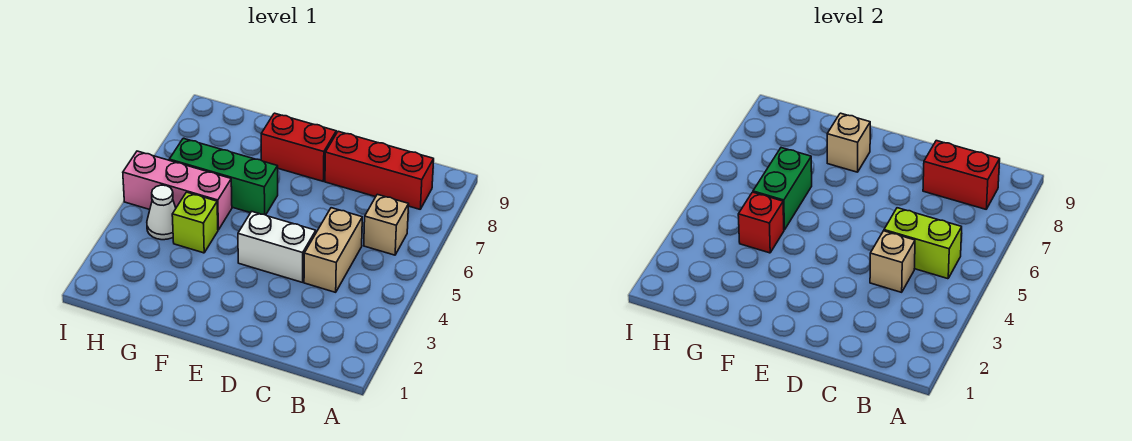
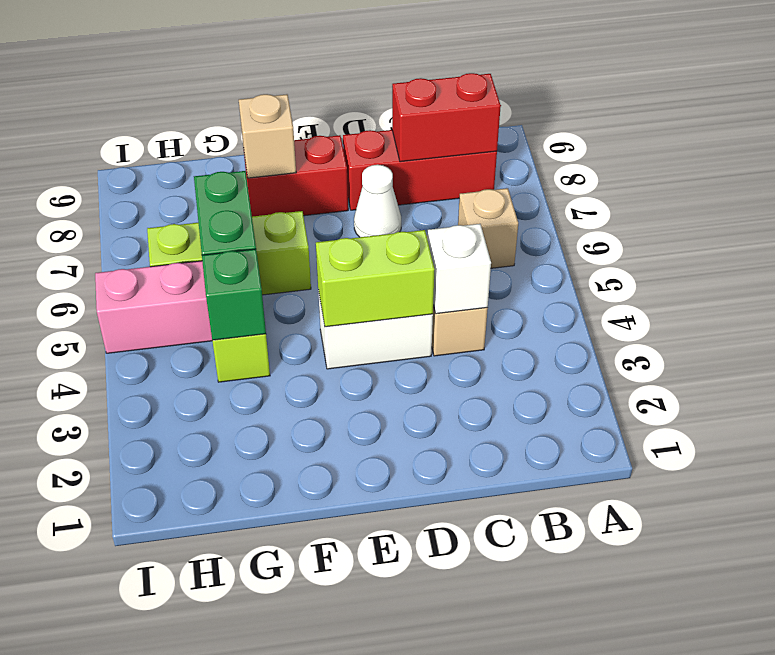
lime brick B5:C5 level 2 -> lime brick D4:E4 level 2
tan brick C4 level 2 -> white brick C4 level 2
green brick F6:H6 level 1 -> lime brick F6:H6 level 1
red brick G4 level 2 -> green brick G4 level 2
white cone H4 level 1 -> white cone D7 level 1

